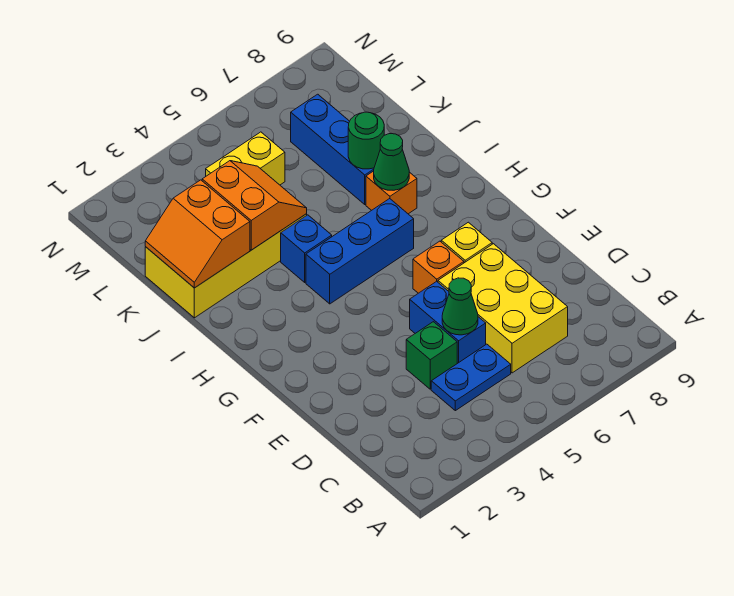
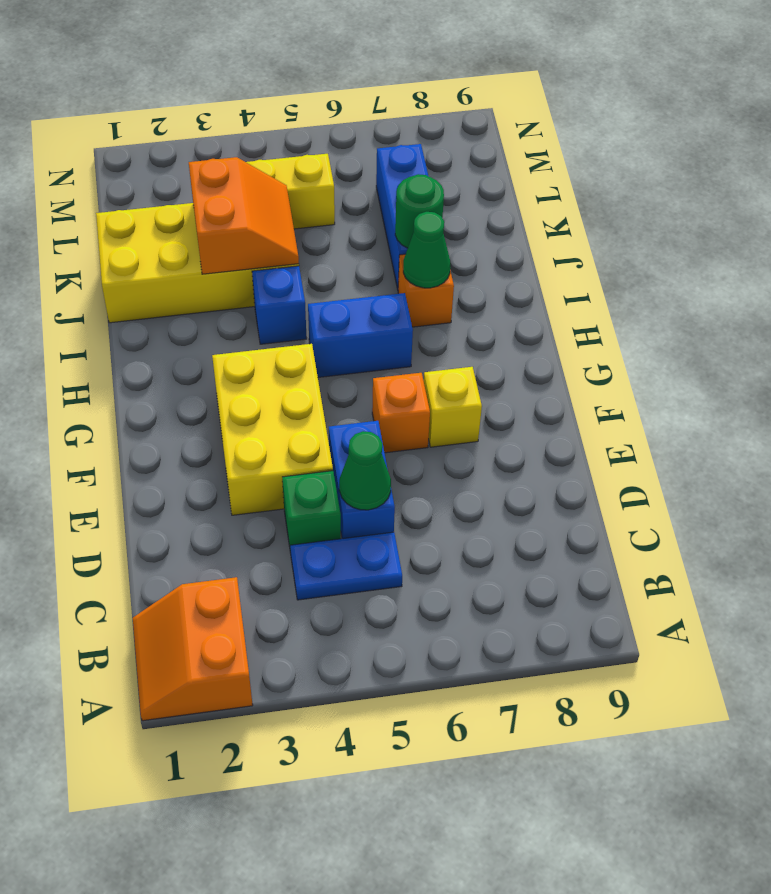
yellow brick C6:E7 level 1 -> yellow brick E3:G4 level 1
blue brick H4:H6 level 1 -> blue brick H5:H6 level 1
orange slope J1:K2 level 2 top 2 -> orange slope A1:B2 level 1 top 2

